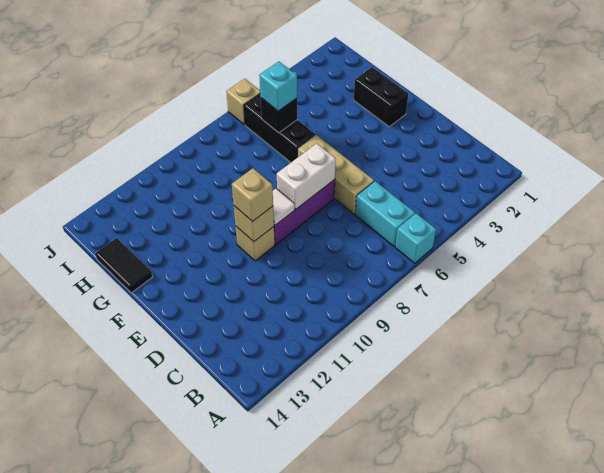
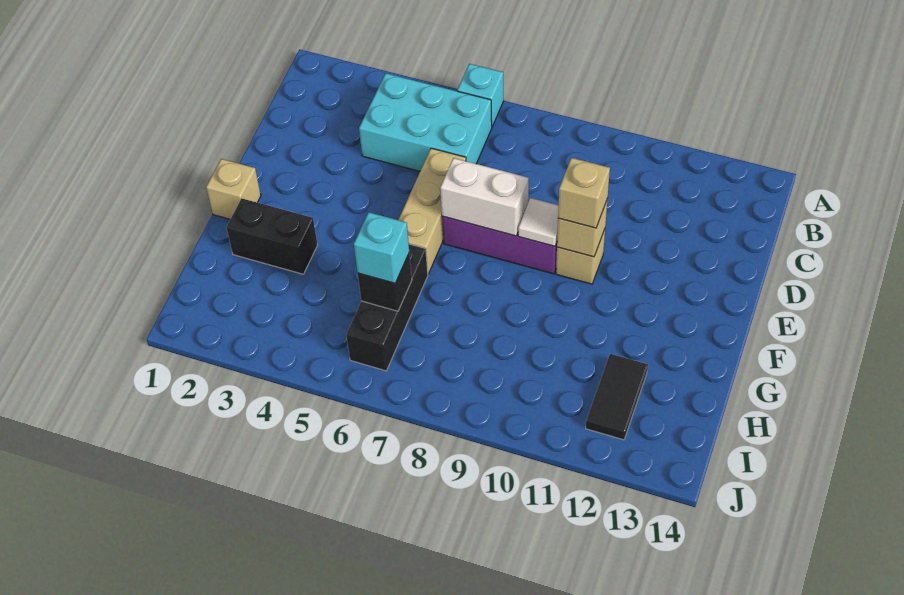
cyan brick B6:C6 level 1 -> cyan brick B4:C6 level 1
black brick F2:G2 level 1 -> black brick G2:G3 level 1
black tile G14:H14 level 1 -> black tile H12:I12 level 1
tan brick J6 level 1 -> tan brick F1 level 1

